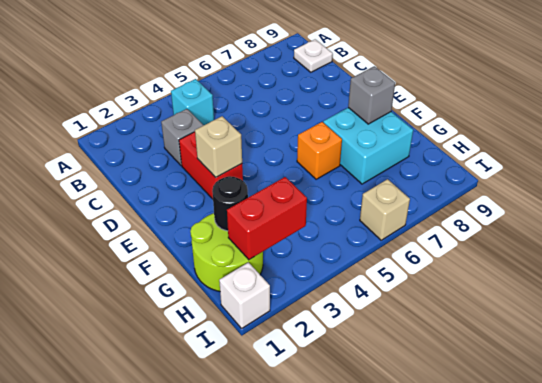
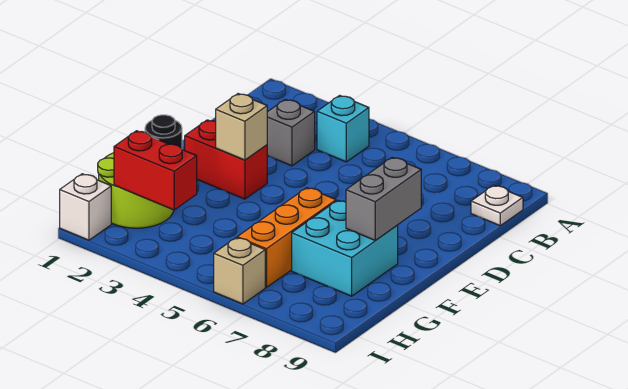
red brick D3:E3 level 1 -> red brick E2:E3 level 1
orange brick F6 level 1 -> orange brick F6:H6 level 1
grey brick F8 level 2 -> grey brick E8:F8 level 2

